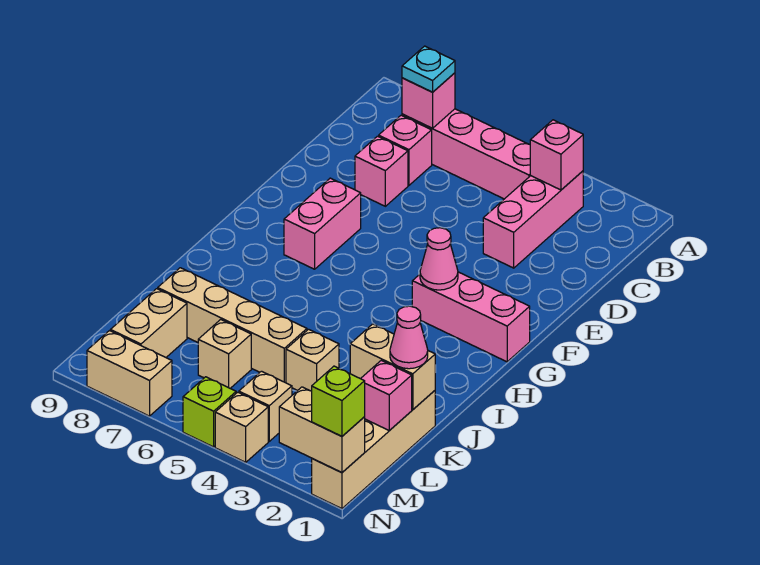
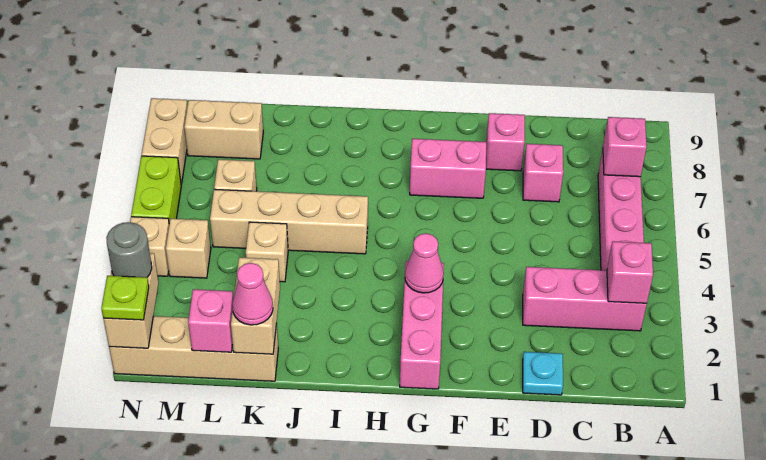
cyan plate B7 level 3 -> cyan plate D1 level 1
pink brick C7 level 1 -> pink brick E8 level 1
tan brick K5:K8 level 1 -> tan brick I5:L5 level 1
lime brick N1 level 3 -> lime plate N1 level 3
none -> grey round brick N2 level 3
lime brick N5 level 1 -> lime brick N5:N6 level 1

